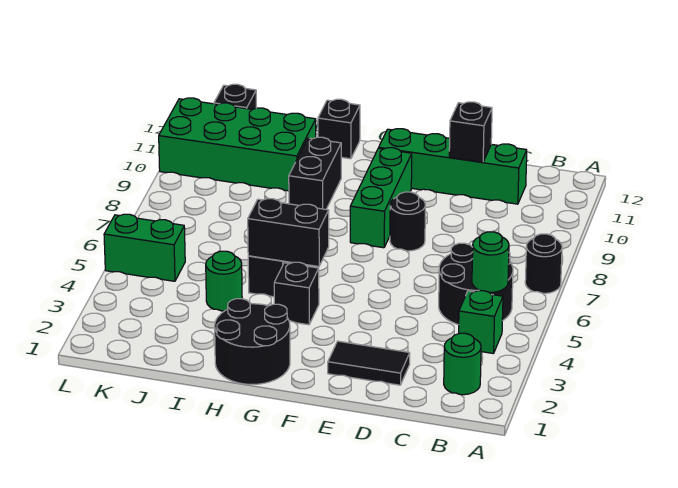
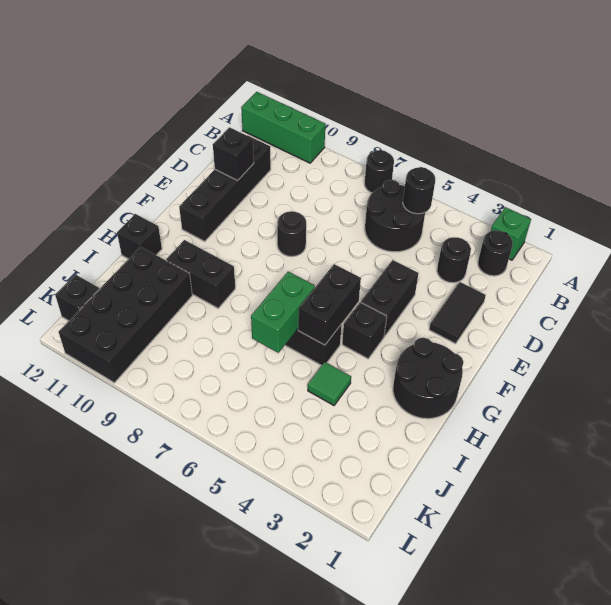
green round brick B2 level 1 -> black round brick B2 level 1
green brick B4 level 1 -> green brick A2 level 1
green round brick B5 level 2 -> black round brick B5 level 2
none -> black round brick C3 level 1
green brick C11:F11 level 1 -> black brick C11:F11 level 1
none -> black brick E4:F4 level 1
green brick F8:F10 level 1 -> green brick A10:A12 level 1
green round brick I4 level 1 -> green tile I4 level 1
green brick I10:L11 level 1 -> black brick I10:L11 level 1
green brick K5:L5 level 1 -> green brick H6:I6 level 2

